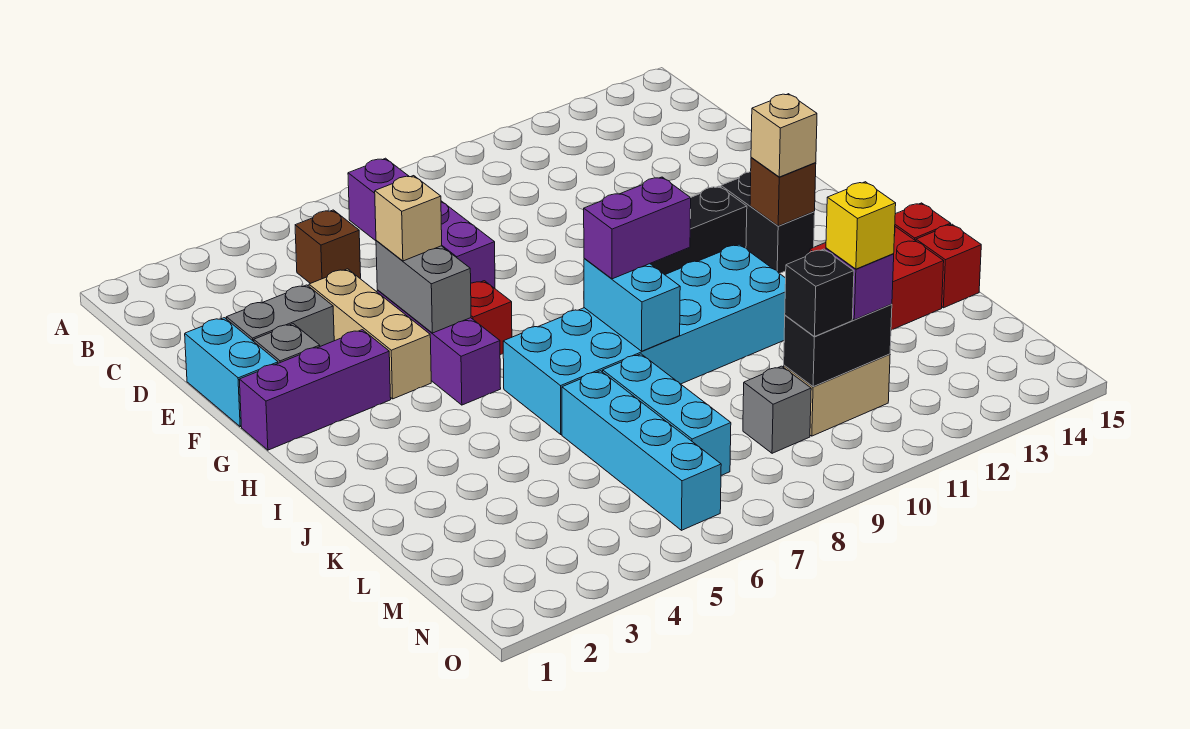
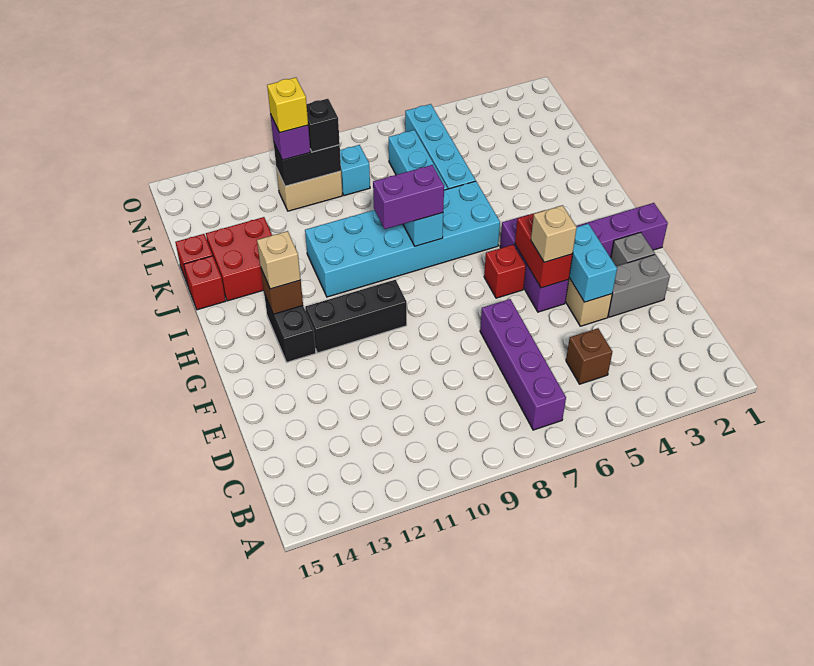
cyan brick E1:F1 level 1 -> cyan brick E4:F4 level 2
grey brick F5:G5 level 2 -> red brick F5:G5 level 2
grey brick M9 level 1 -> cyan brick M9 level 1

